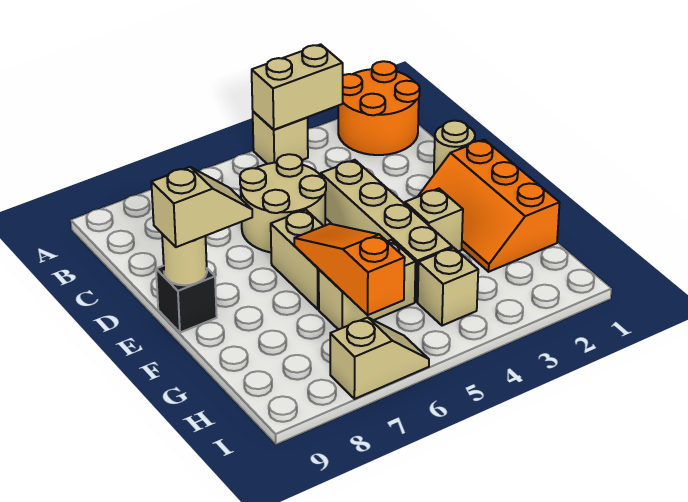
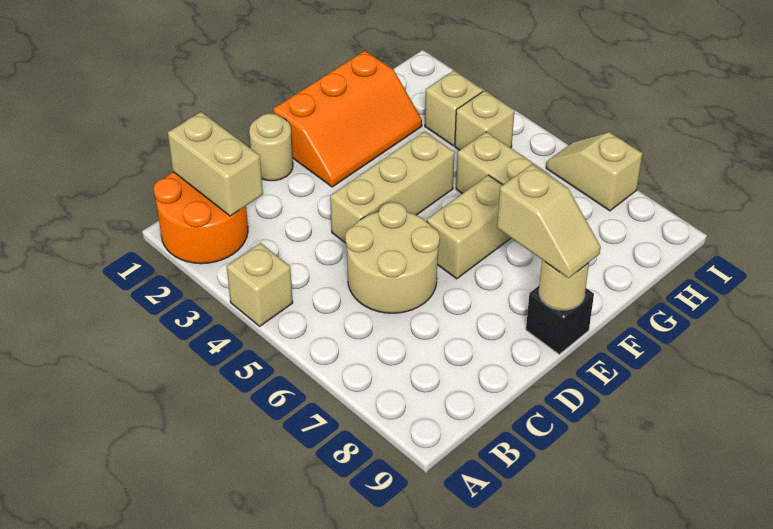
tan brick A3:A4 level 2 -> tan brick B1:B2 level 2
tan brick D4:G4 level 1 -> tan brick D4:F4 level 1
tan slope E8:E9 level 3 top 9 -> tan slope E8:E9 level 3 top 8
tan brick F3 level 1 -> tan brick H3 level 1
orange slope F6:H6 level 2 top H -> none

